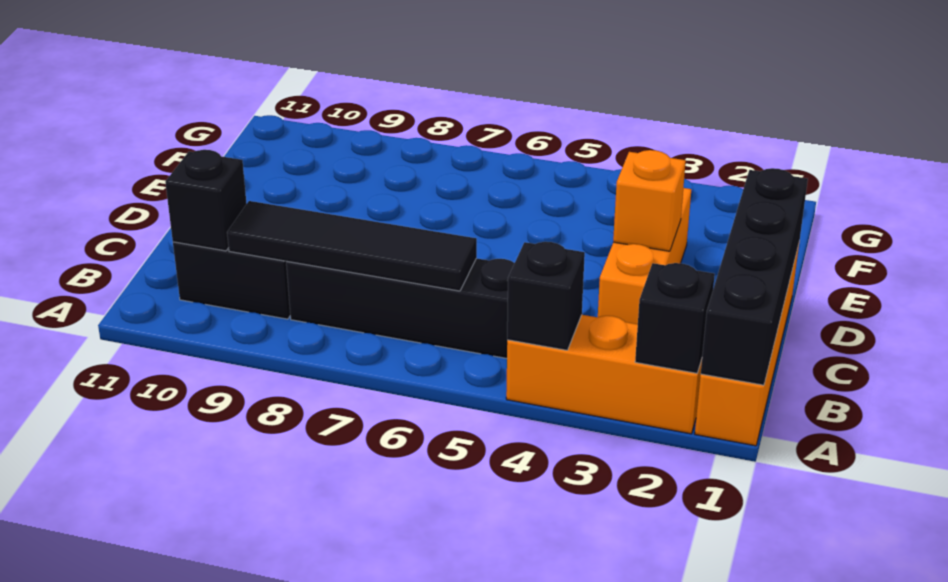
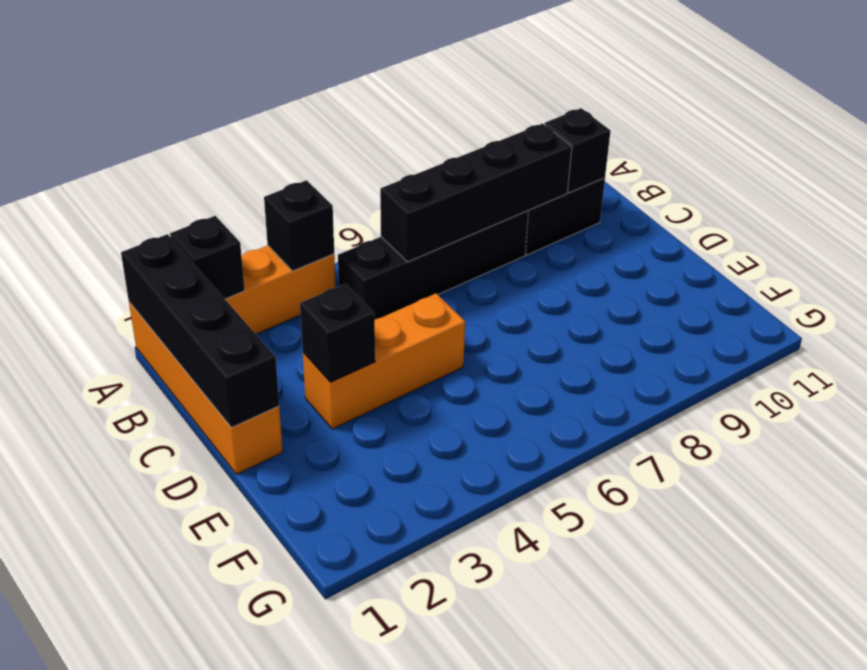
black tile B6:B9 level 2 -> black brick B6:B9 level 2
orange brick C3:E3 level 1 -> orange brick D3:D5 level 1
orange brick D3 level 2 -> black brick D3 level 2

